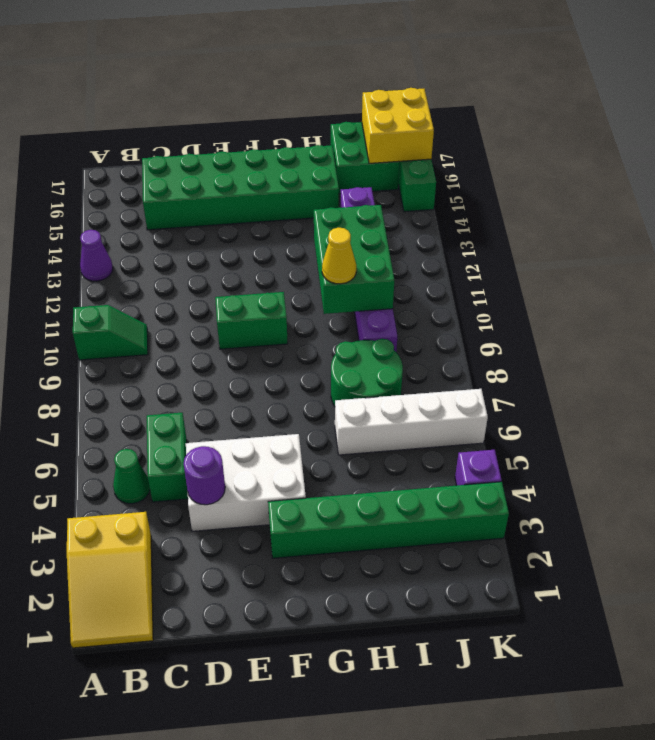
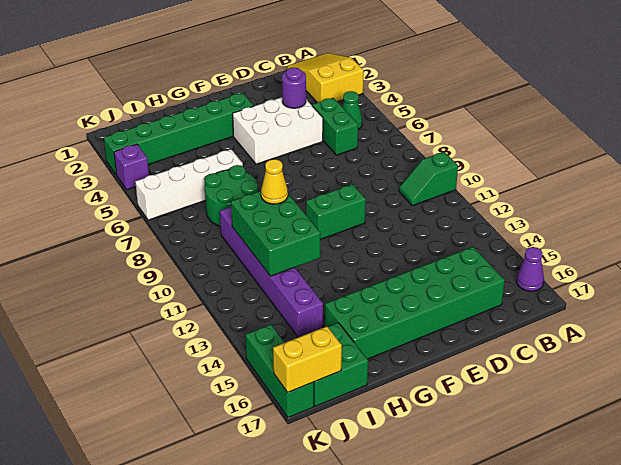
purple cone A13 level 1 -> purple cone A16 level 1
yellow brick J16:K17 level 2 -> yellow brick J17:K17 level 2

